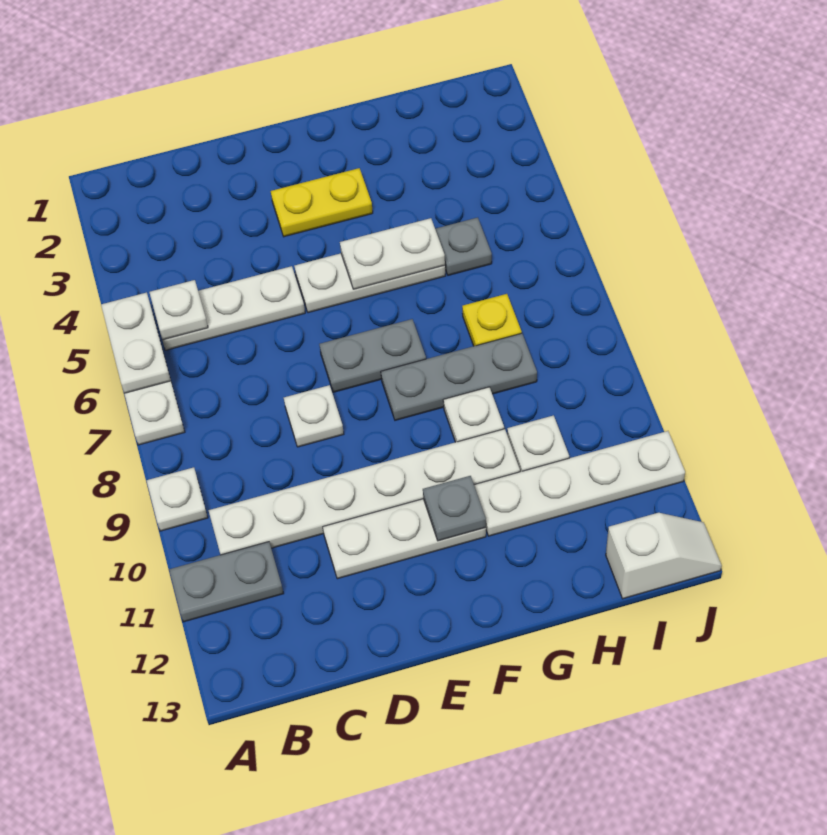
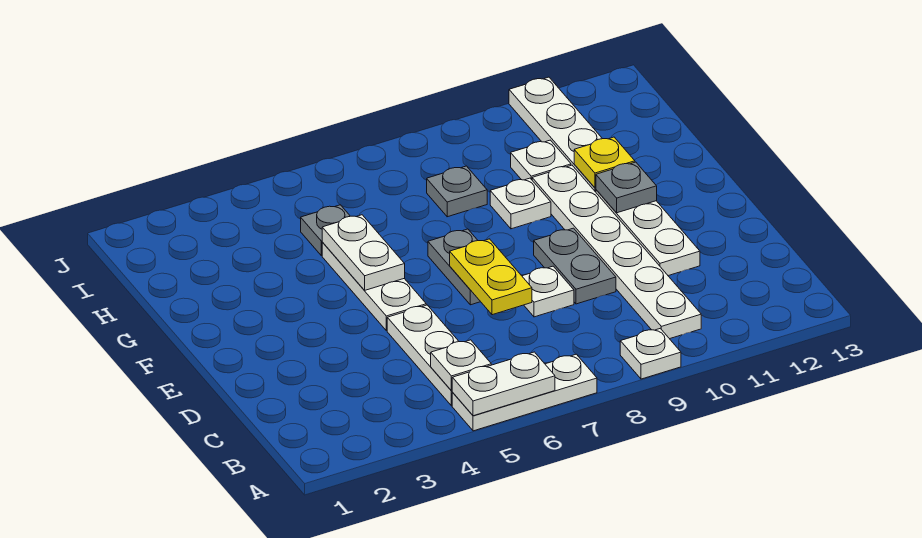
grey plate A11:B11 level 1 -> grey plate D9:E9 level 1
yellow plate E3:F3 level 1 -> yellow plate D7:E7 level 2
grey plate F8:H8 level 1 -> grey plate H8 level 1
yellow plate H7 level 1 -> yellow plate G11 level 2
white slope I13:J13 level 1 top I -> none

